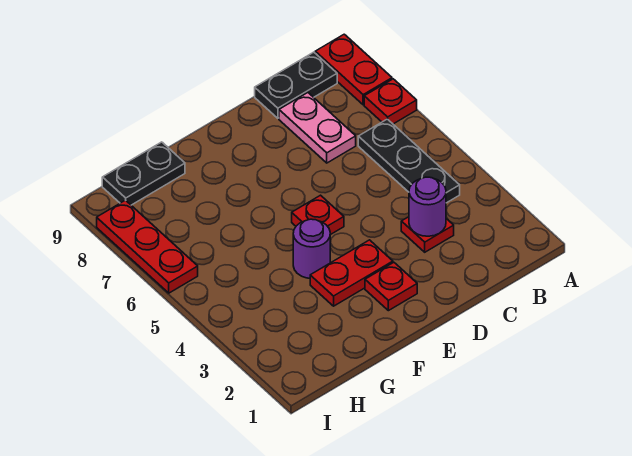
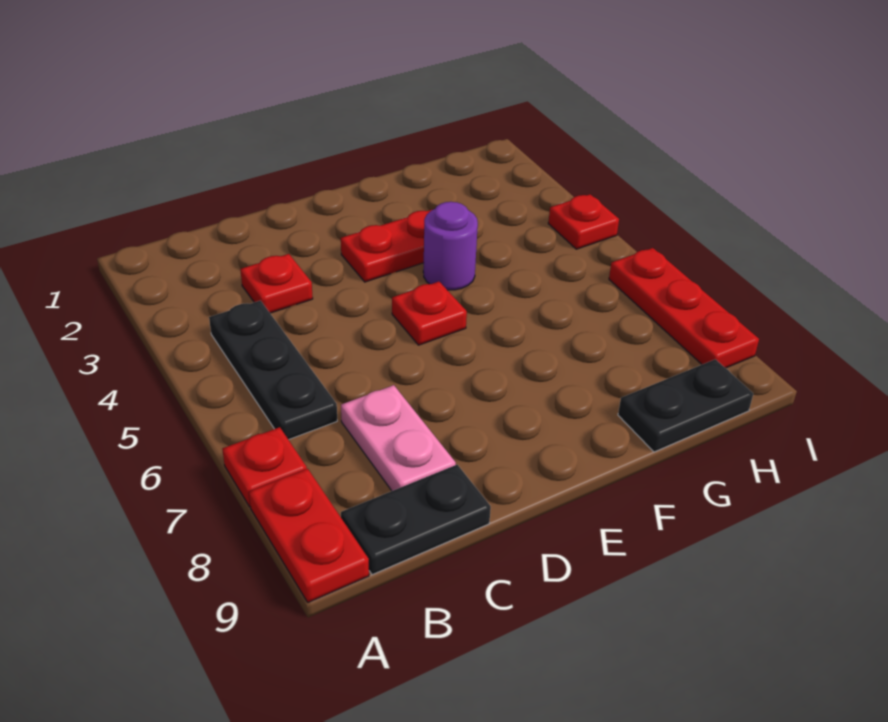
purple round brick C3 level 2 -> none
red plate E2 level 1 -> red plate I4 level 1

